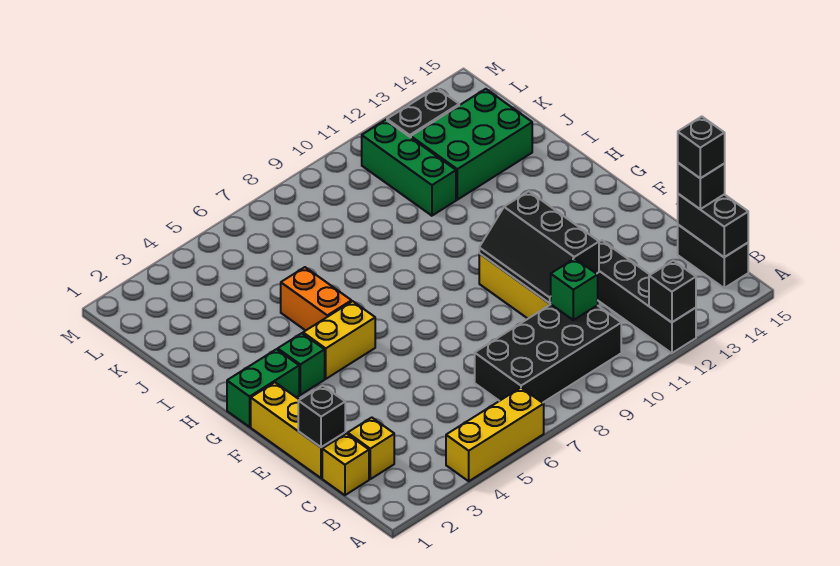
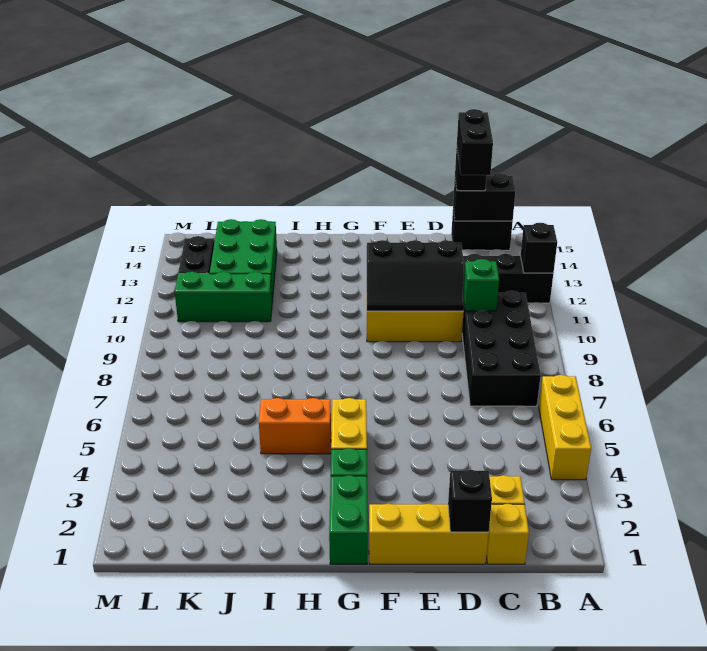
black brick C15 level 4 -> black brick C14:C15 level 4

